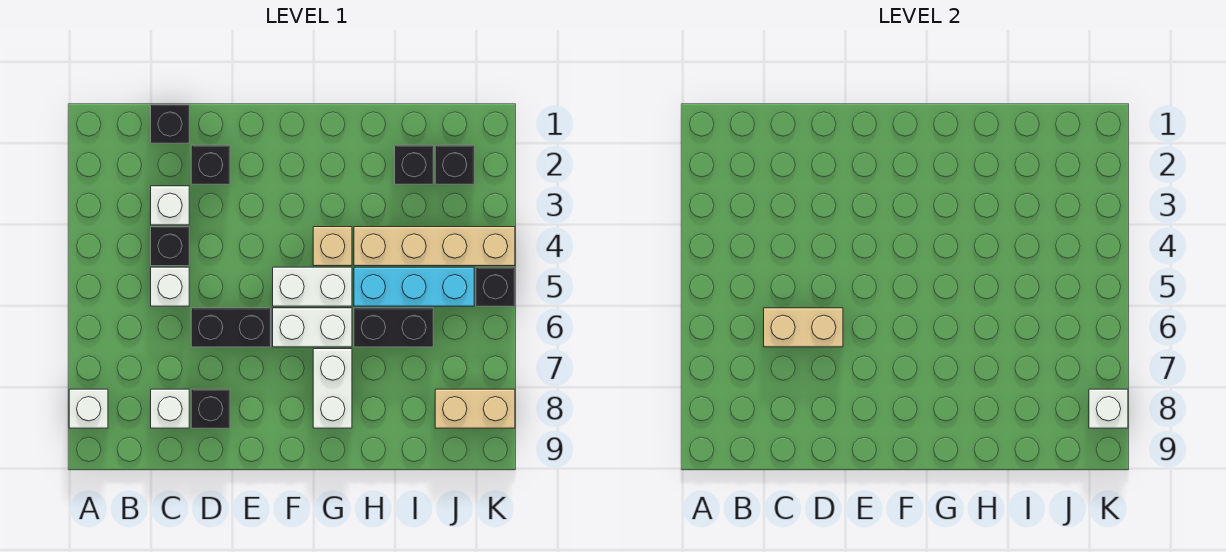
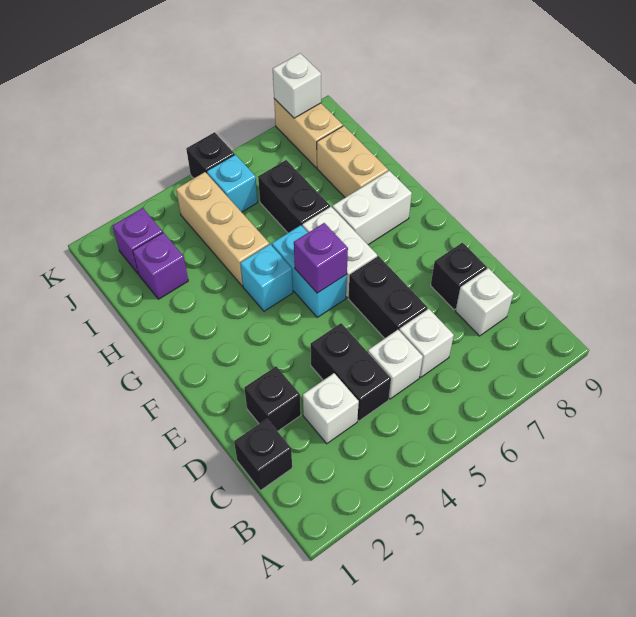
white brick A8 level 1 -> white brick C6 level 1
black brick C4 level 1 -> black brick C4:D4 level 1
tan brick C6:D6 level 2 -> tan brick H8:I8 level 1
white brick F5:G5 level 1 -> cyan brick F5:G5 level 1
none -> purple brick F5 level 2
tan brick G4 level 1 -> cyan brick G4 level 1
tan brick H4:K4 level 1 -> tan brick H4:J4 level 1
cyan brick H5:J5 level 1 -> cyan brick J5 level 1
black brick I2 level 1 -> purple brick I2 level 1
black brick J2 level 1 -> purple brick J2 level 1

